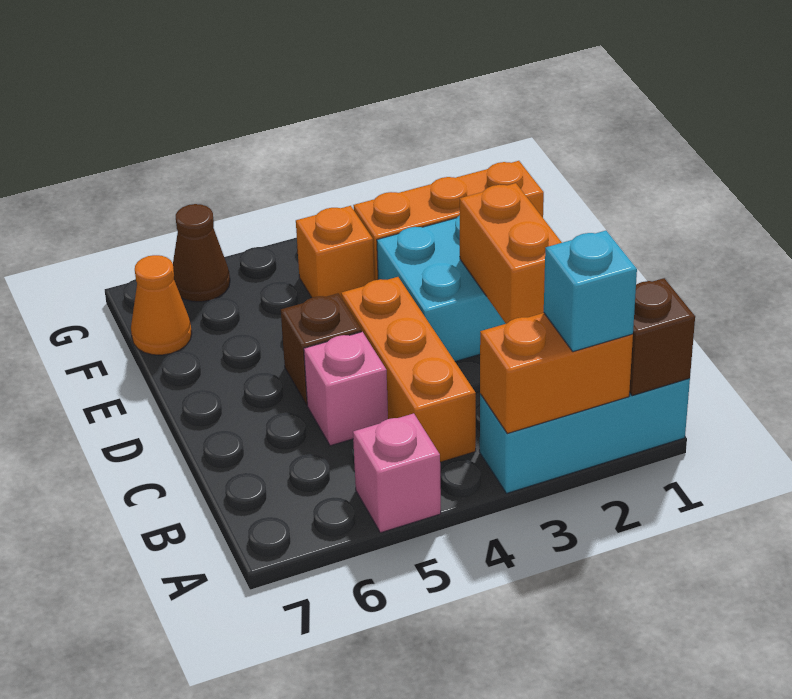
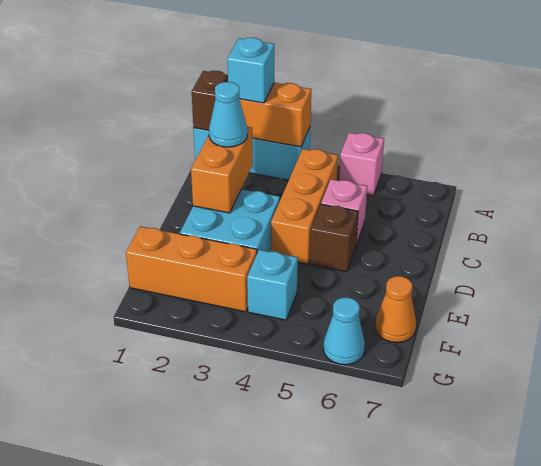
none -> cyan cone C2 level 3
orange brick F4 level 1 -> cyan brick F4 level 1
brown cone G6 level 1 -> cyan cone G6 level 1

